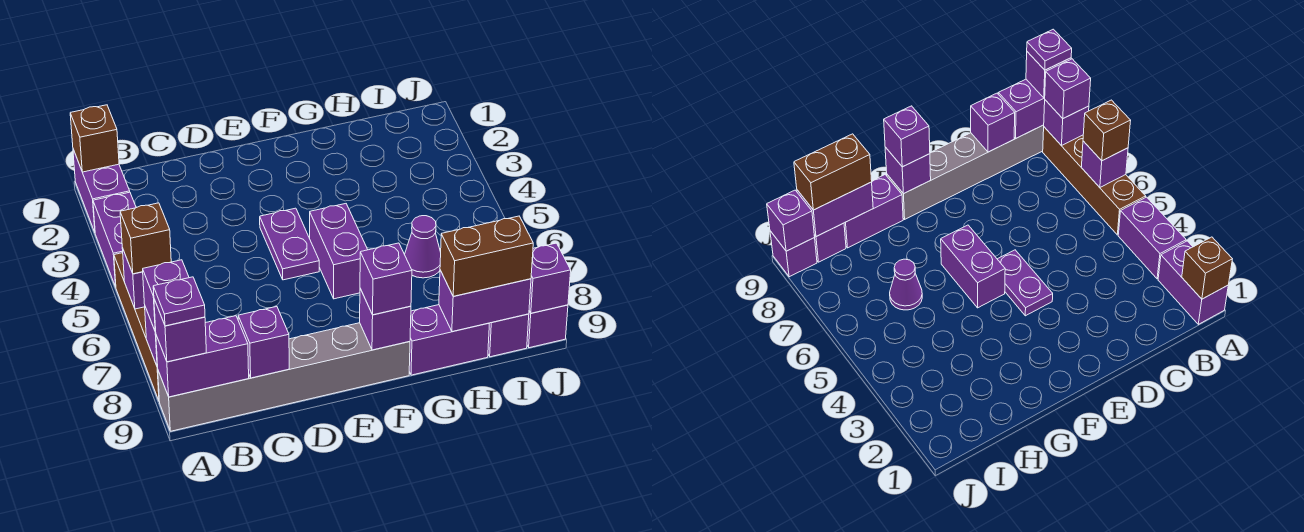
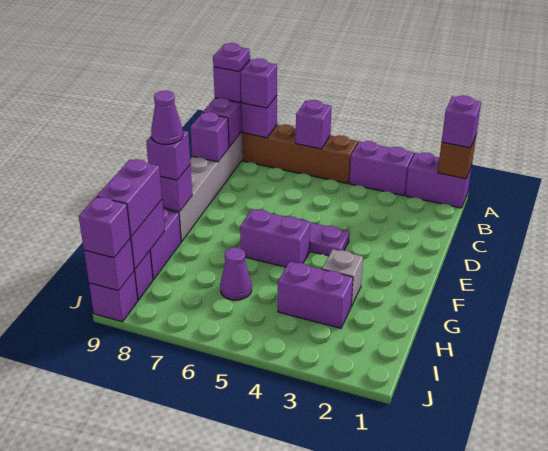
none -> purple brick A1 level 3
brown brick A6 level 3 -> none
none -> purple cone F9 level 4
none -> grey brick G3 level 1
none -> purple brick H3:H4 level 1
brown brick H9:I9 level 3 -> purple brick H9:I9 level 3
none -> purple brick J9 level 3

